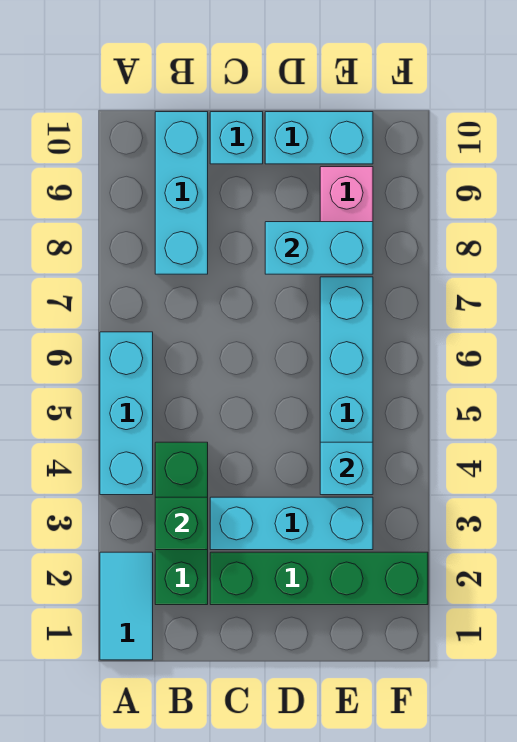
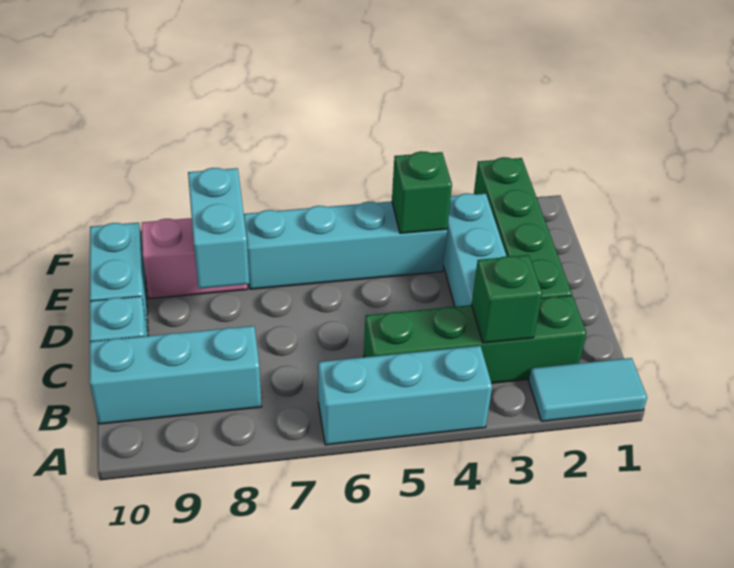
green brick B2:B4 level 1 -> green brick B2:B5 level 1
cyan brick E4 level 2 -> green brick E4 level 2

